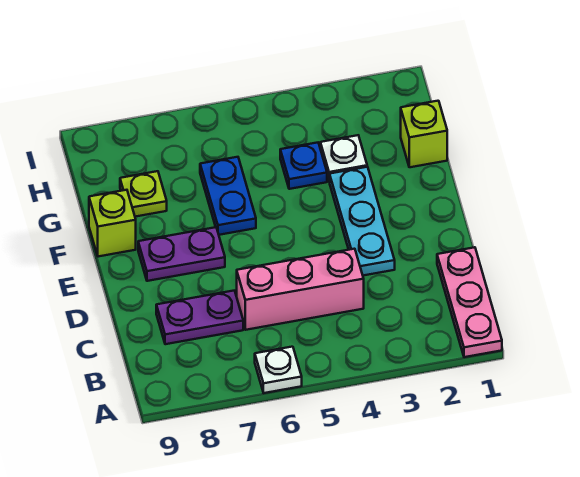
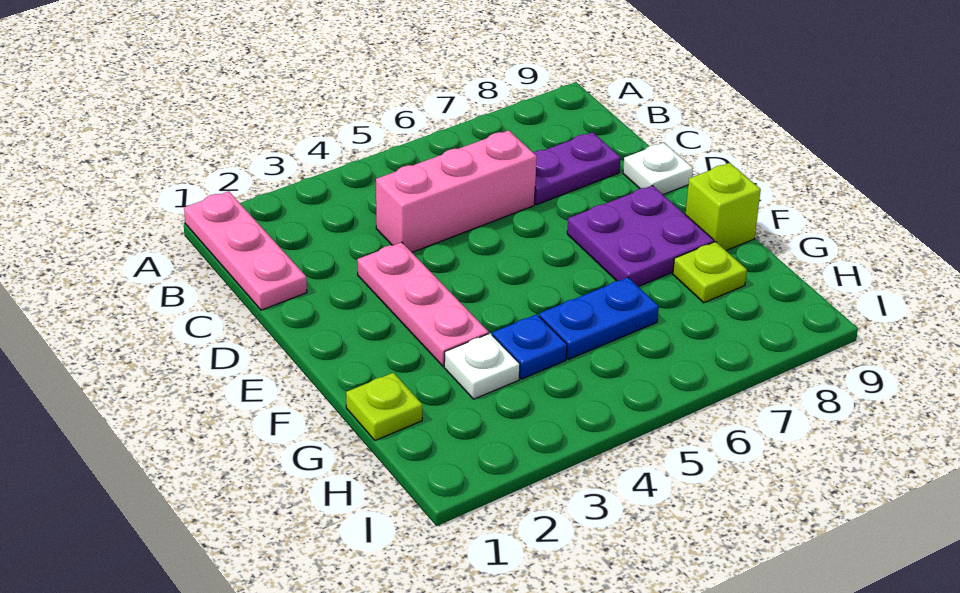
white plate A6 level 1 -> white plate D9 level 1
cyan plate D3:F3 level 1 -> pink plate D3:F3 level 1
purple plate E7:E8 level 1 -> purple plate E7:F8 level 1
blue plate F6:G6 level 1 -> blue plate G5:G6 level 1
lime brick G1 level 1 -> lime plate G1 level 1

